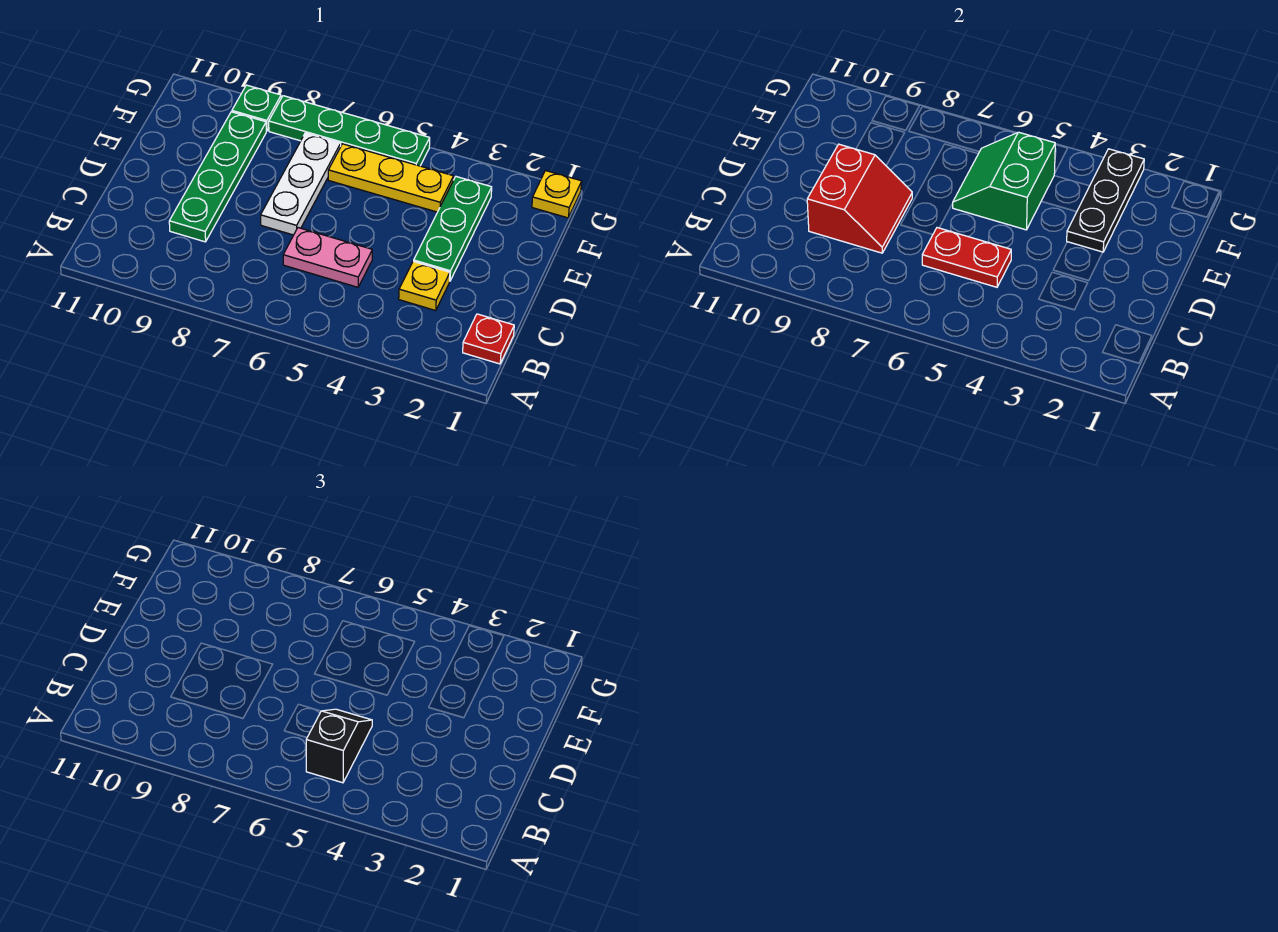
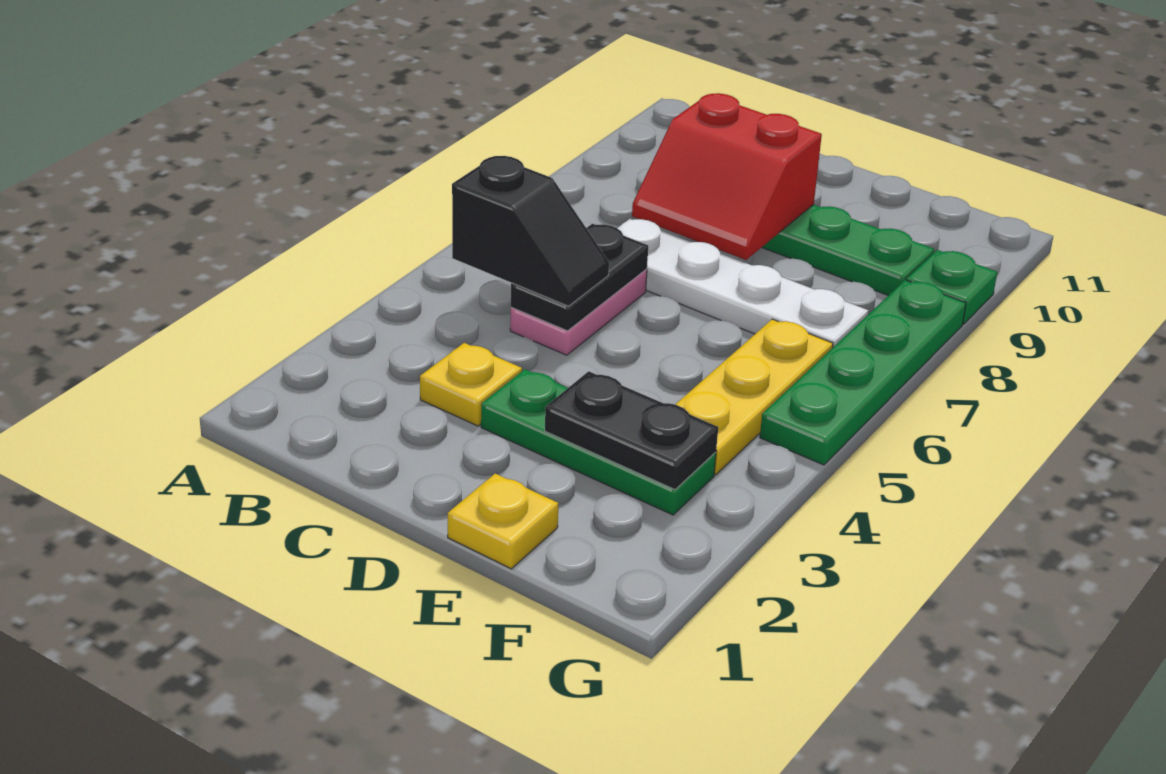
red plate B1 level 1 -> none
red plate C5:C6 level 2 -> black plate C5:C6 level 2
white plate D7:F7 level 1 -> white plate C7:F7 level 1
black plate E3:G3 level 2 -> black plate E3:F3 level 2
green slope E5:F6 level 2 top 5 -> none
yellow plate G1 level 1 -> yellow plate E1 level 1

